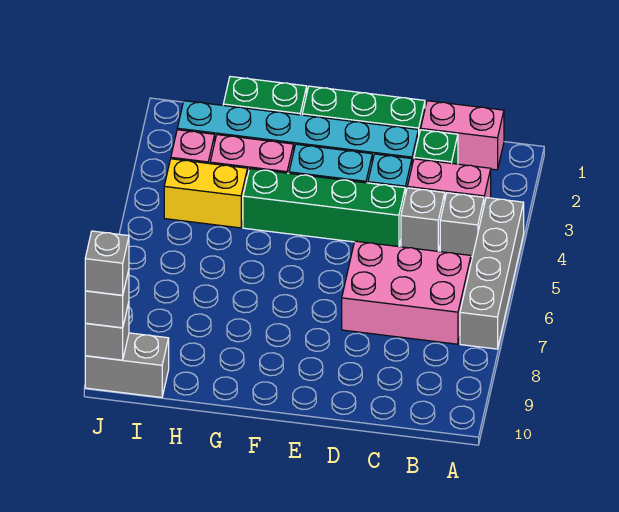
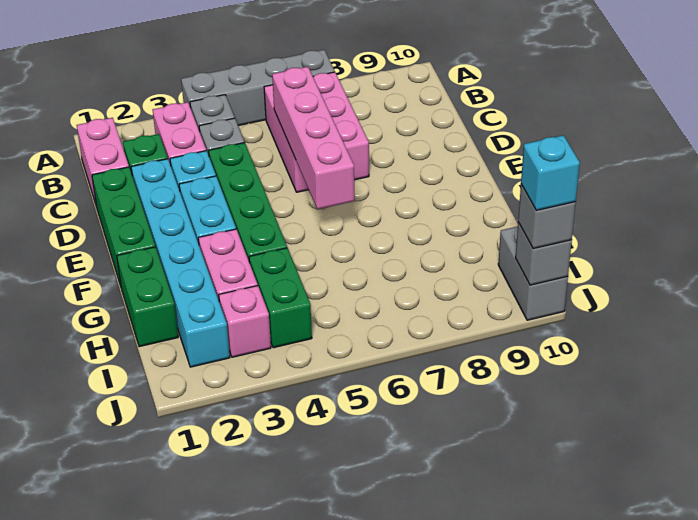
none -> pink brick C6:F6 level 2
yellow brick H4:I4 level 1 -> green brick H4:I4 level 1
grey brick J10 level 4 -> cyan brick J10 level 4

